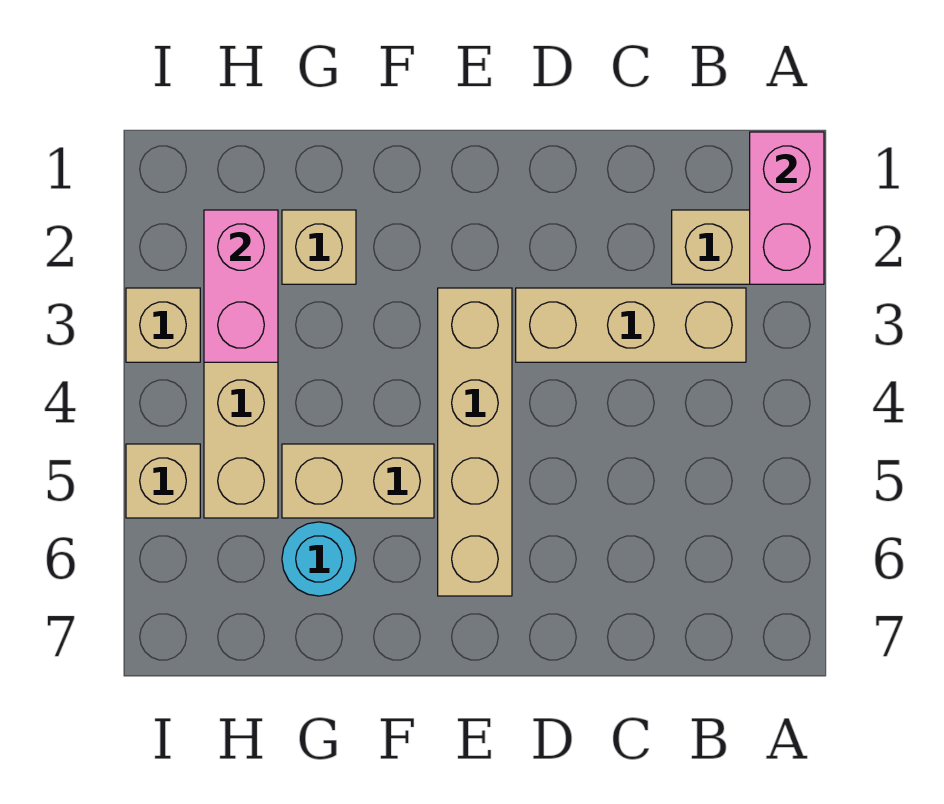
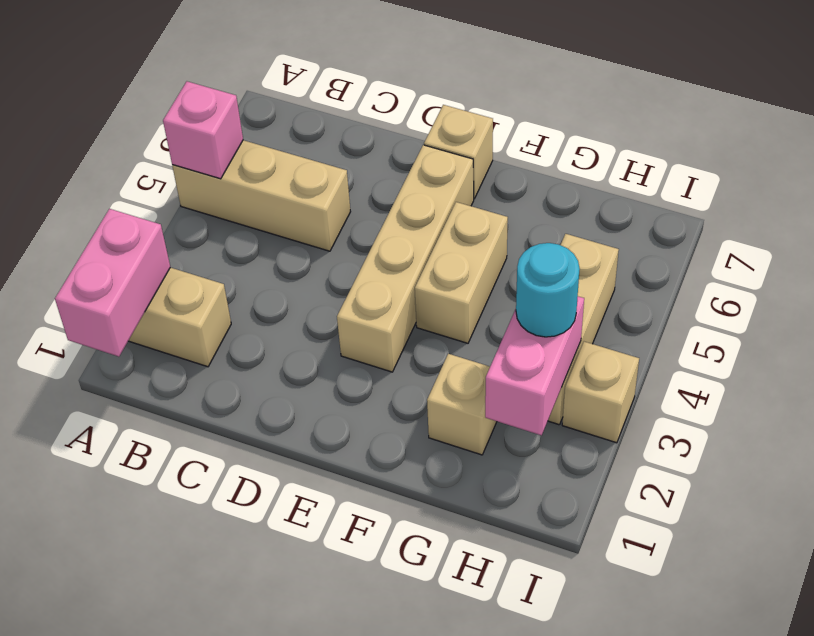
none -> pink brick A5 level 2
tan brick B3:D3 level 1 -> tan brick A5:C5 level 1
tan brick F5:G5 level 1 -> tan brick F4:F5 level 1
cyan round brick G6 level 1 -> cyan round brick H3 level 3
tan brick I5 level 1 -> tan brick E7 level 1

